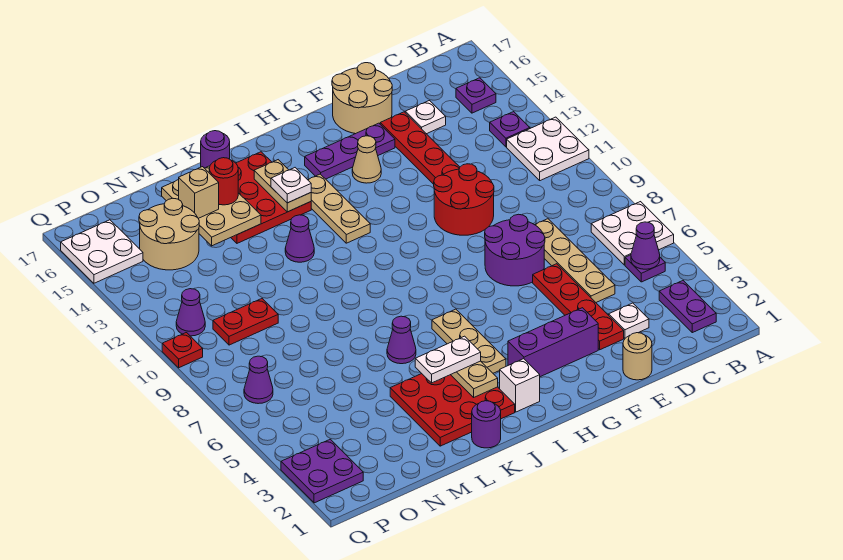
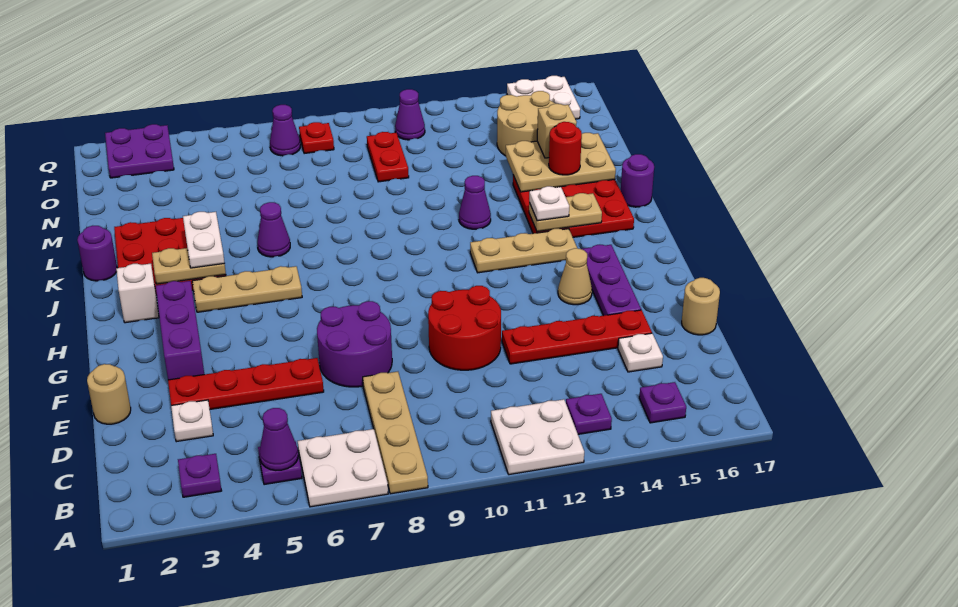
purple plate B2:B3 level 1 -> purple plate B3 level 1
tan plate D5:D8 level 1 -> tan plate A8:D8 level 1
tan round brick E16:F17 level 1 -> tan round brick E17 level 1
red plate Q10 level 1 -> red plate P8 level 1

